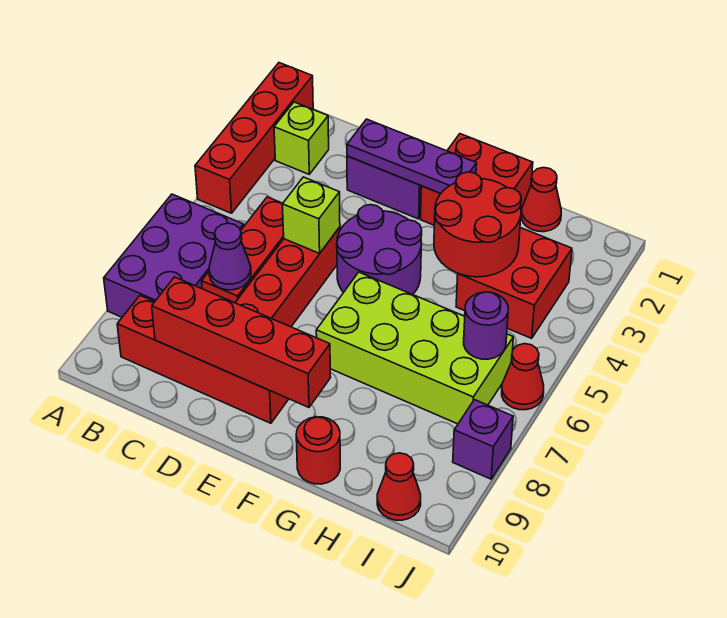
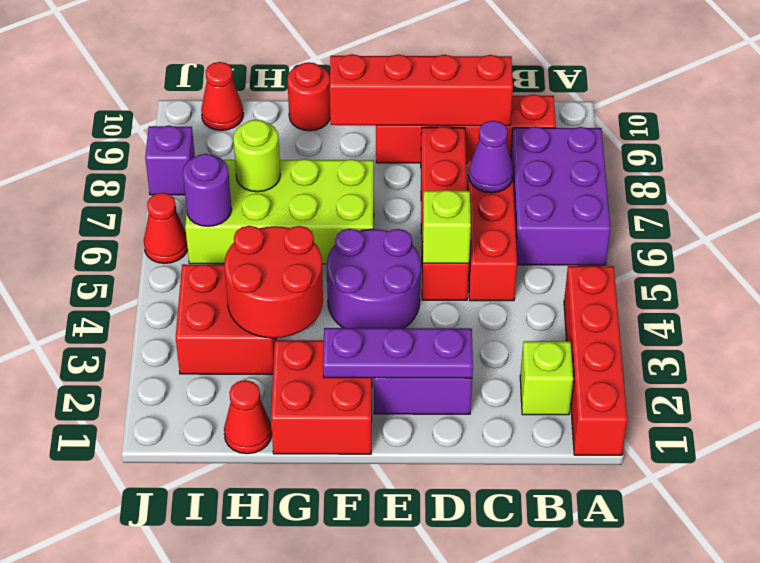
none -> lime round brick H7 level 2

